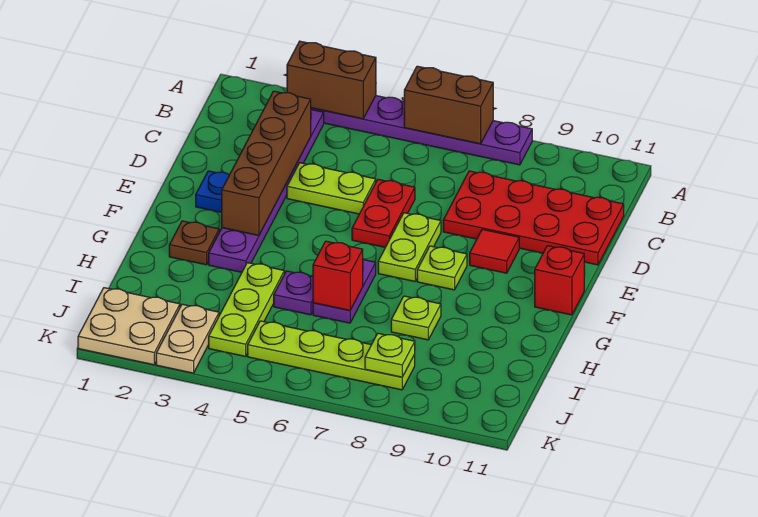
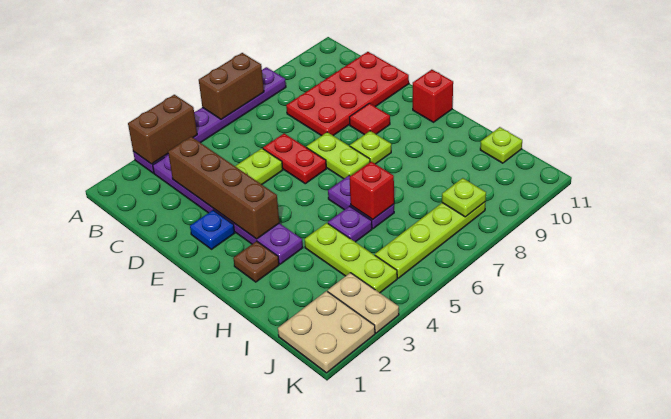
lime plate H8 level 1 -> lime plate I11 level 1

